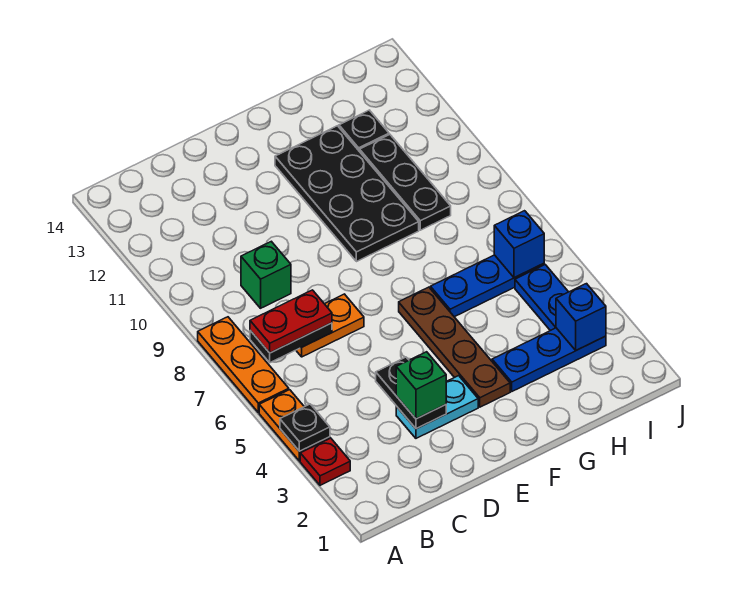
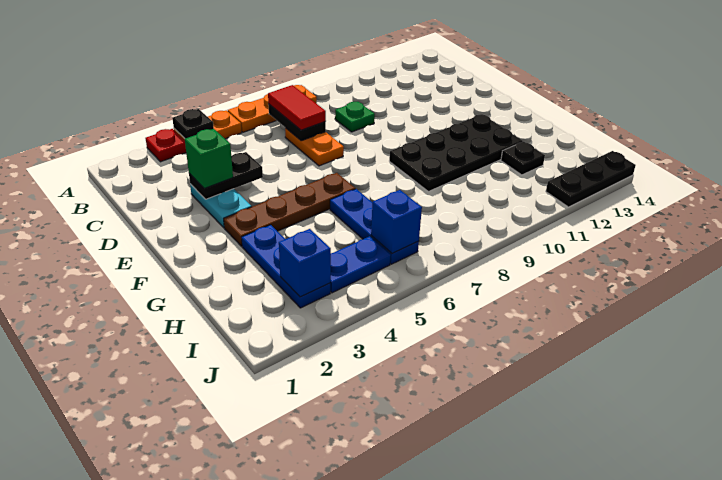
red plate B7:C7 level 3 -> red tile B7:C7 level 3
green brick C9 level 1 -> green plate C9 level 1
black plate H9:H11 level 1 -> black plate J12:J14 level 1

